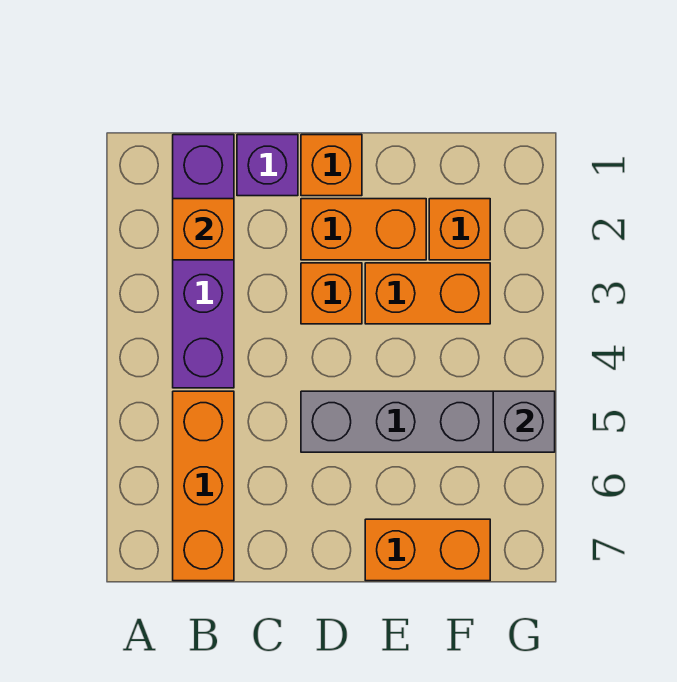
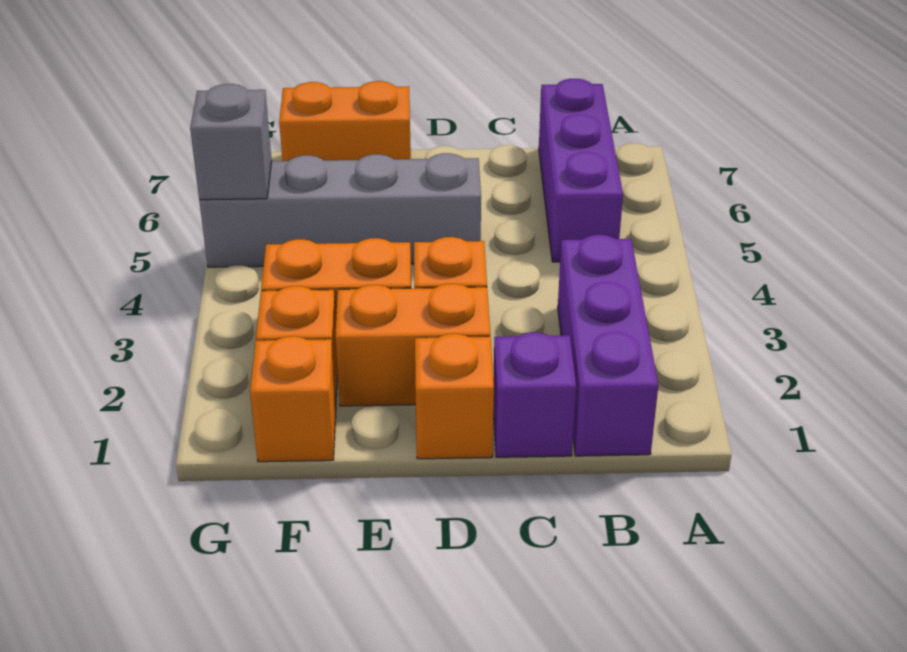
purple brick B1:B4 level 1 -> purple brick B1:B3 level 1
orange brick B2 level 2 -> orange brick F1 level 1
orange brick B5:B7 level 1 -> purple brick B5:B7 level 1

